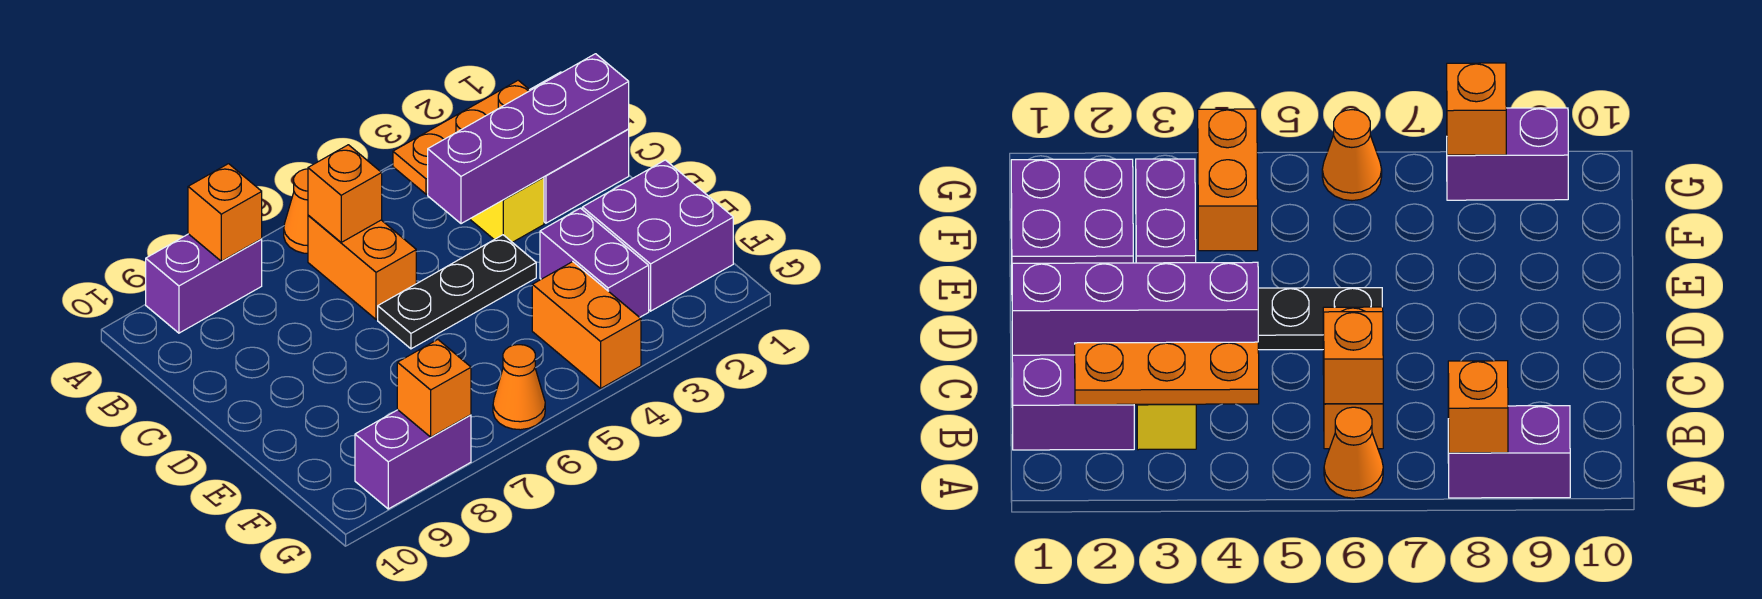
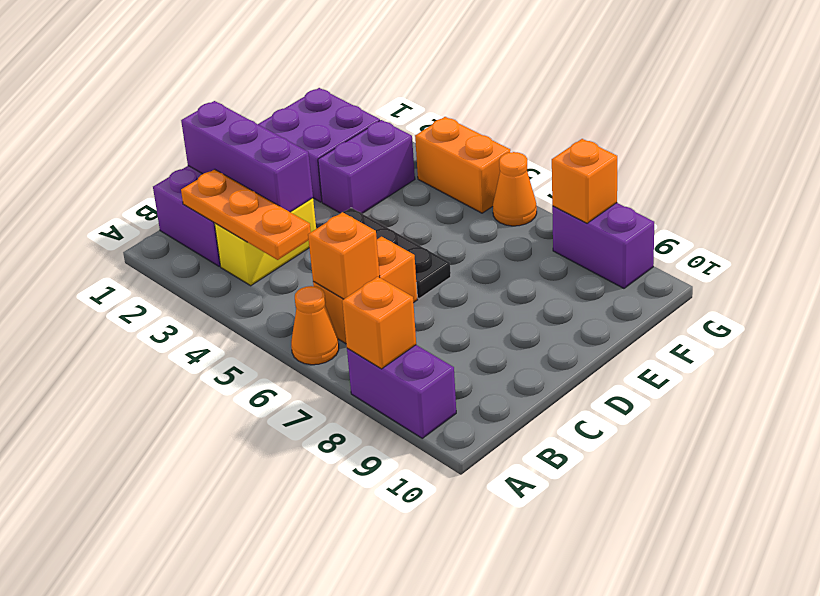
purple brick C1:C4 level 2 -> purple brick C1:C3 level 2
orange brick F4:G4 level 1 -> orange brick G4:G5 level 1

